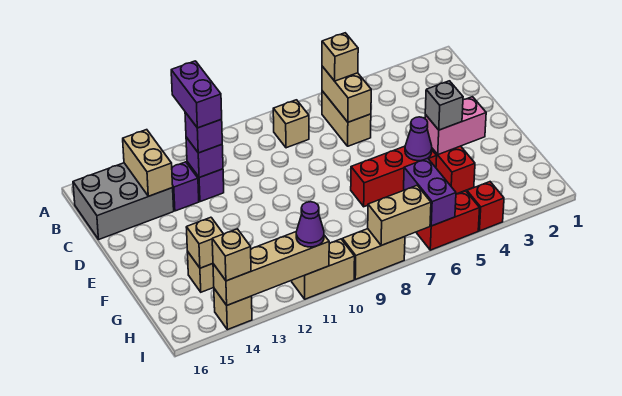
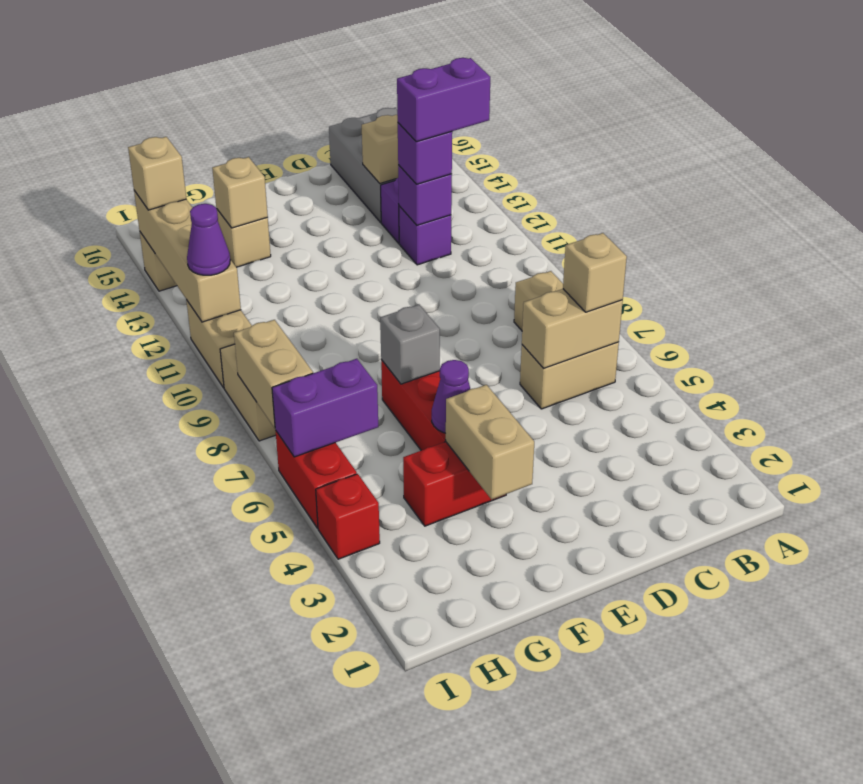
pink brick F3:F4 level 2 -> tan brick F3:F4 level 2
grey brick F4 level 3 -> grey brick F7 level 2

